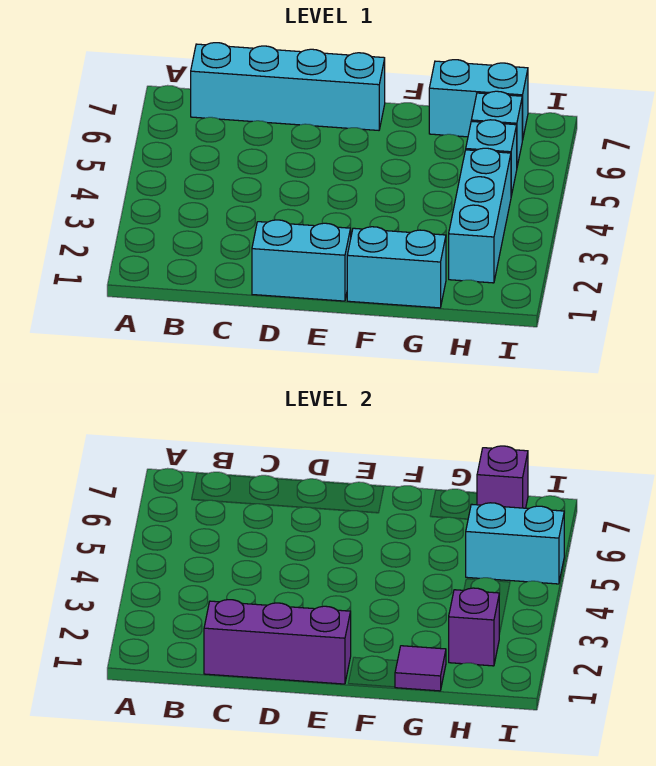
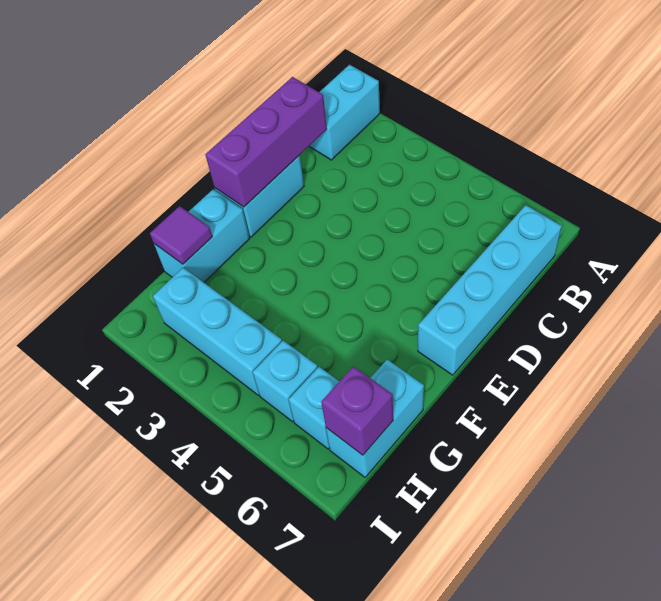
purple brick H2 level 2 -> none
cyan brick H5:I5 level 2 -> cyan brick A1:B1 level 1

